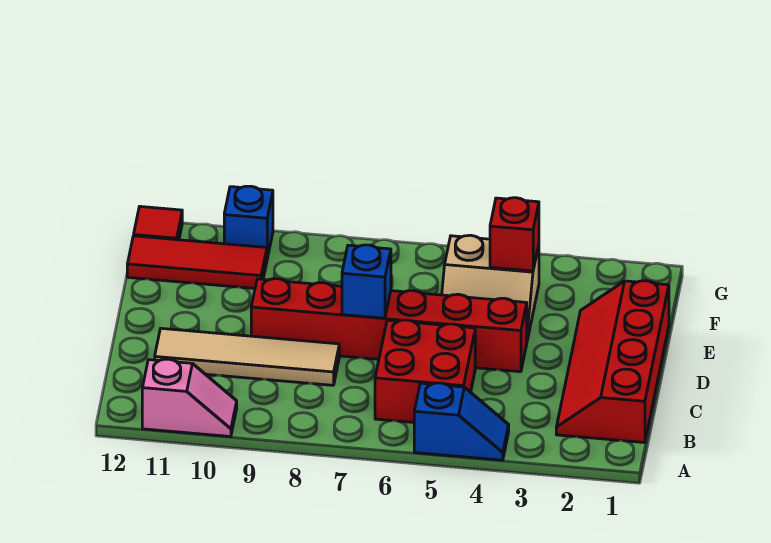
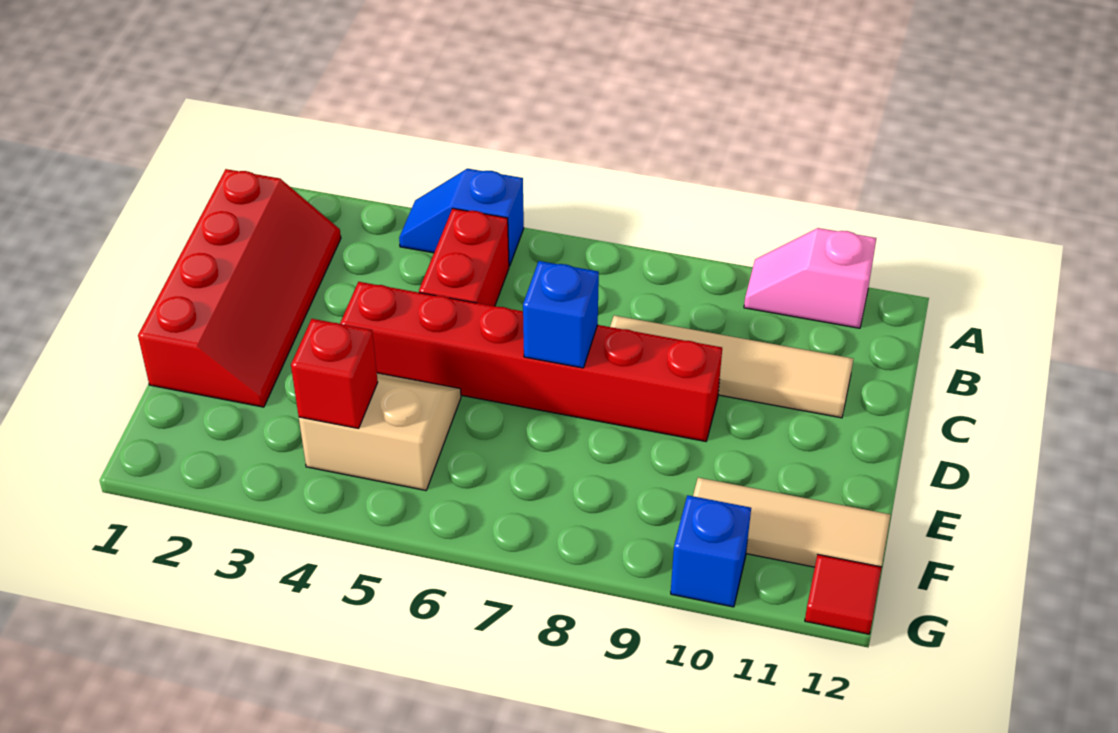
red brick B5:C6 level 1 -> red brick B5:C5 level 1
red tile F10:F12 level 1 -> tan tile F10:F12 level 1

